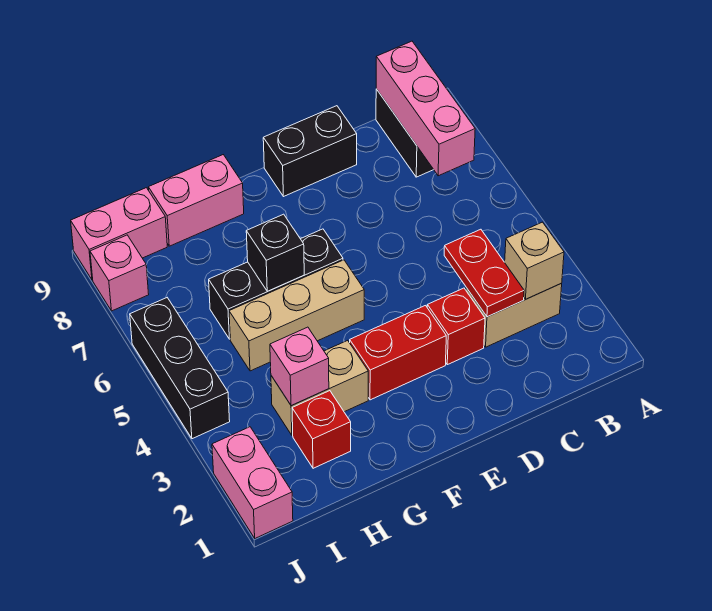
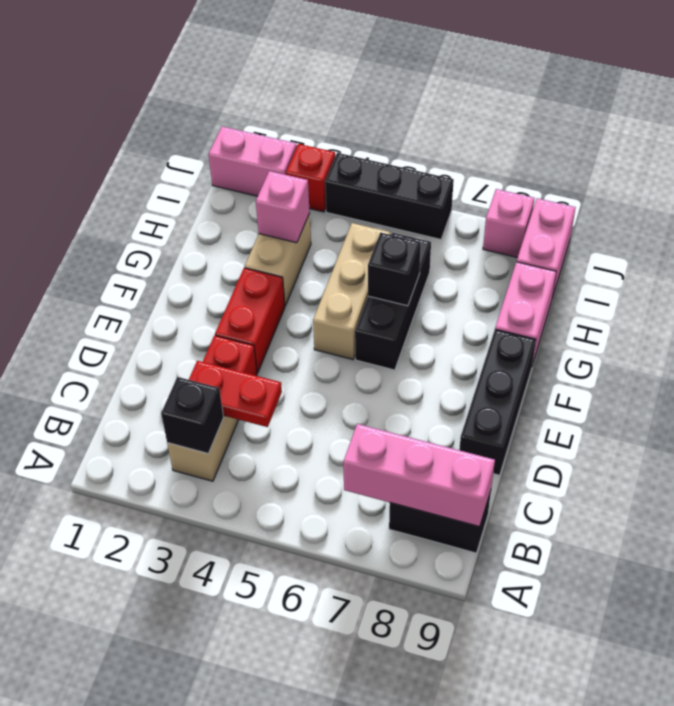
tan brick B3 level 2 -> black brick B3 level 2
black brick D9:E9 level 1 -> black brick D9:F9 level 1
red brick H2 level 1 -> red brick J3 level 1

